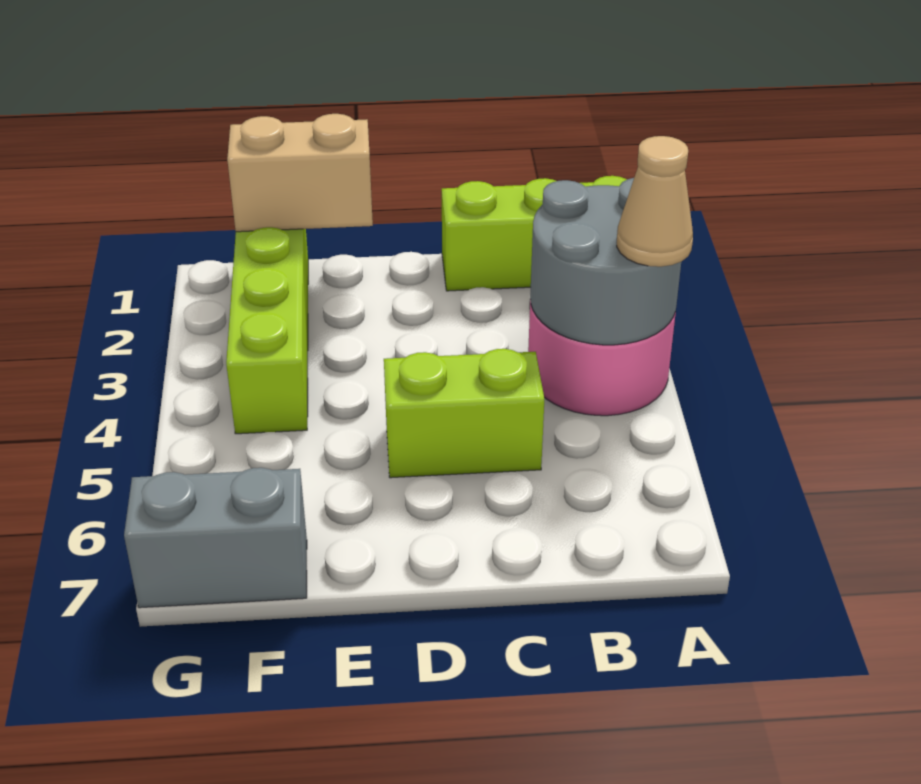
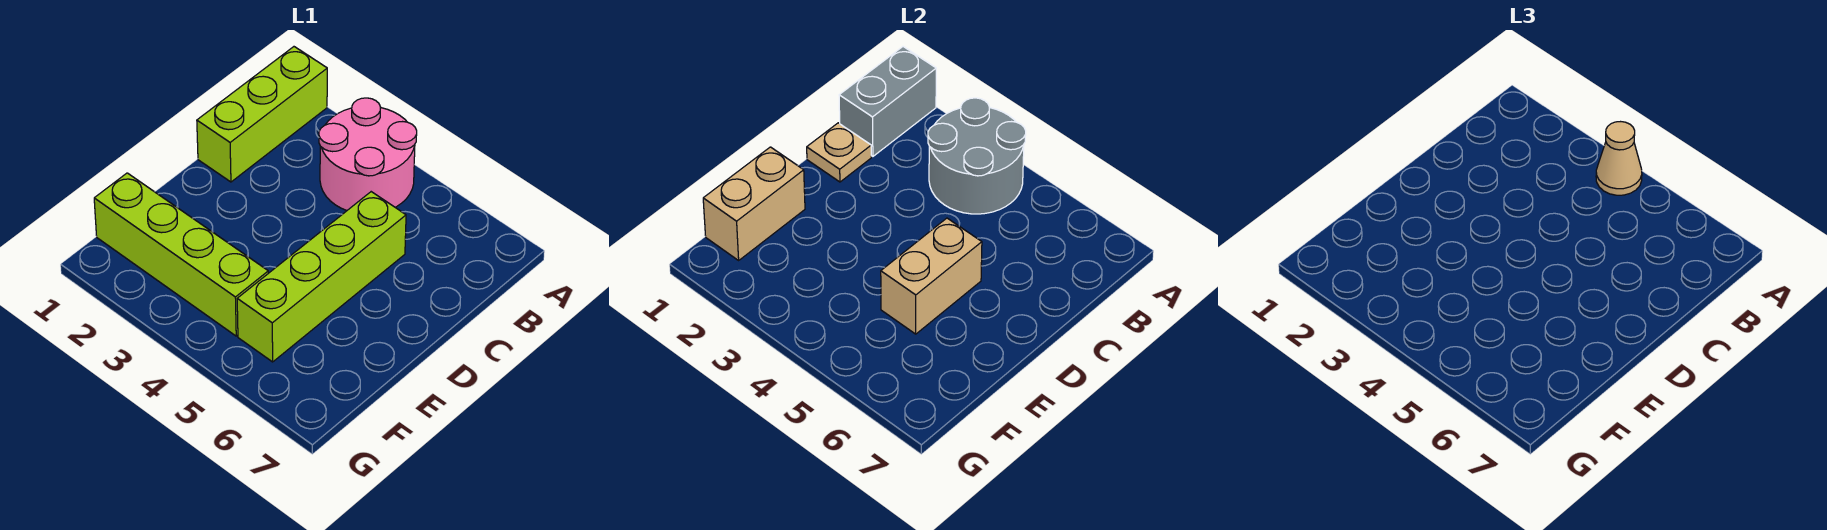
none -> tan plate C1 level 2
lime brick C5:D5 level 1 -> lime brick C5:F5 level 1
none -> tan brick D5:E5 level 2
grey brick F7:G7 level 1 -> grey brick A1:B1 level 2

